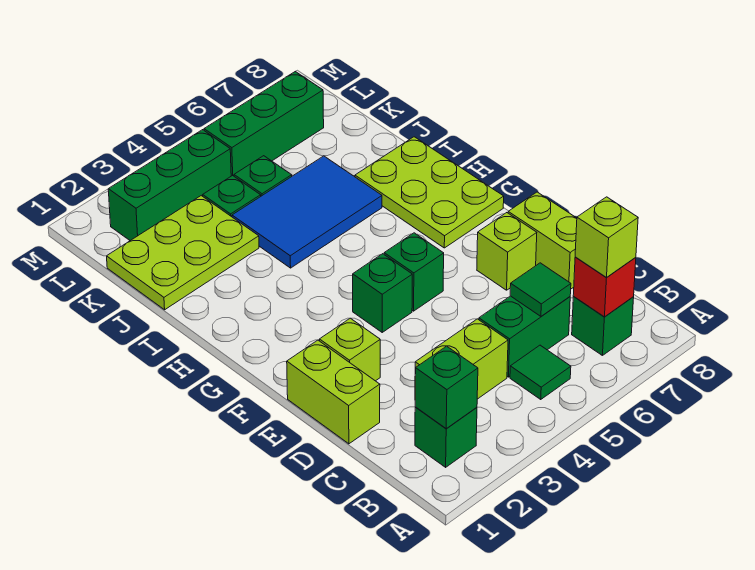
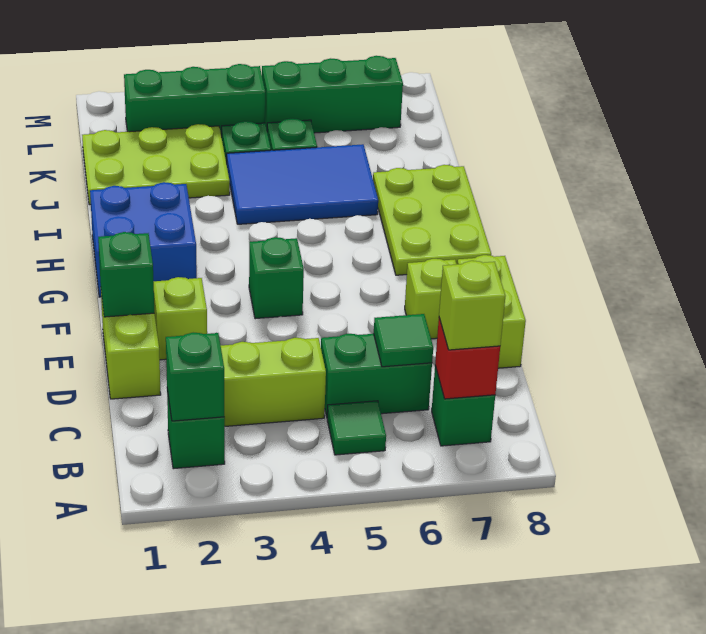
green brick F5 level 1 -> green brick E1 level 2
none -> blue brick G1:H2 level 1

